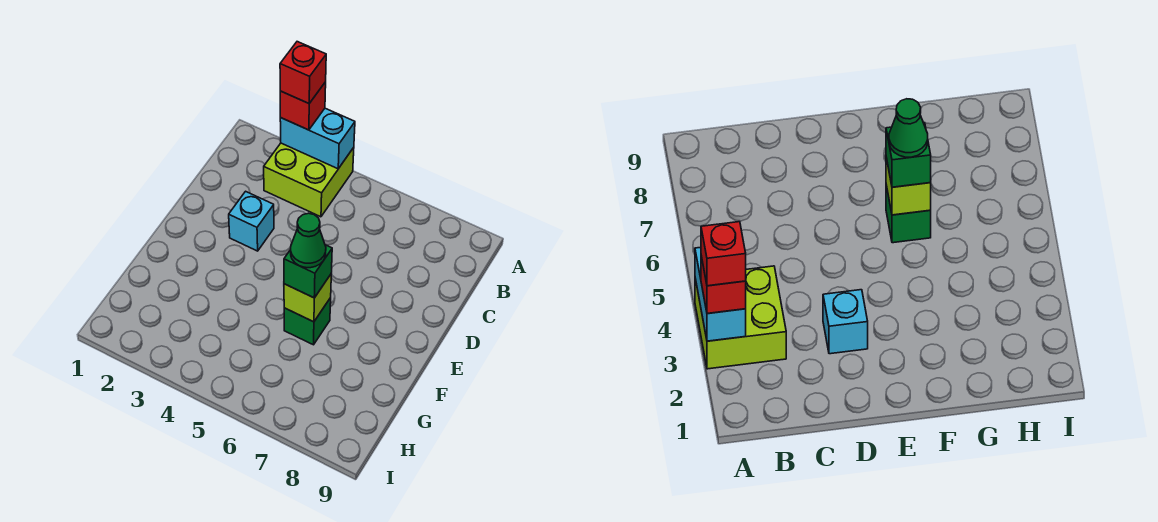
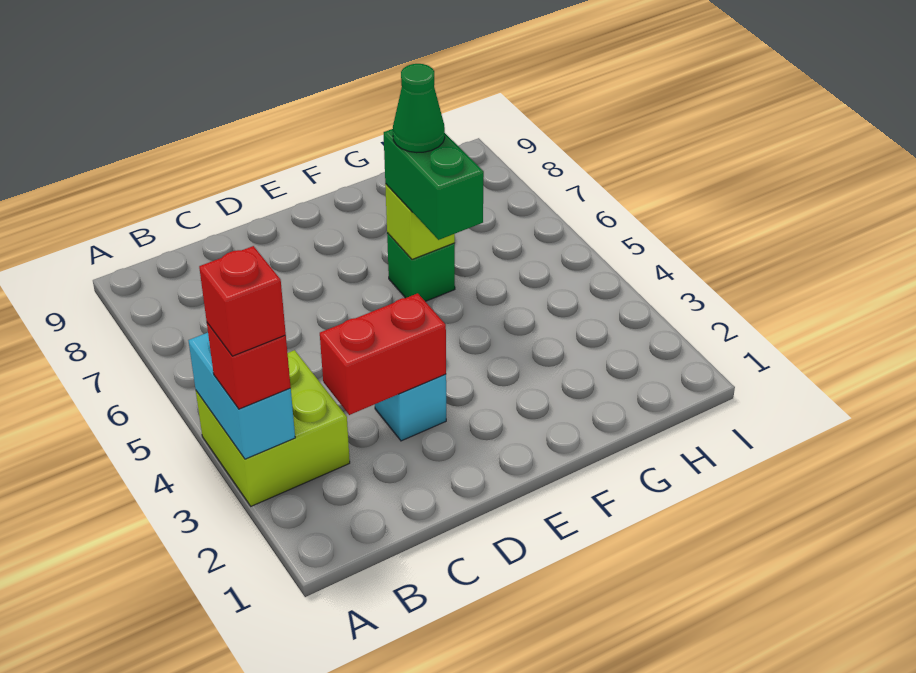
none -> red brick C3:D3 level 2
green brick F6 level 3 -> green brick F5:F6 level 3

